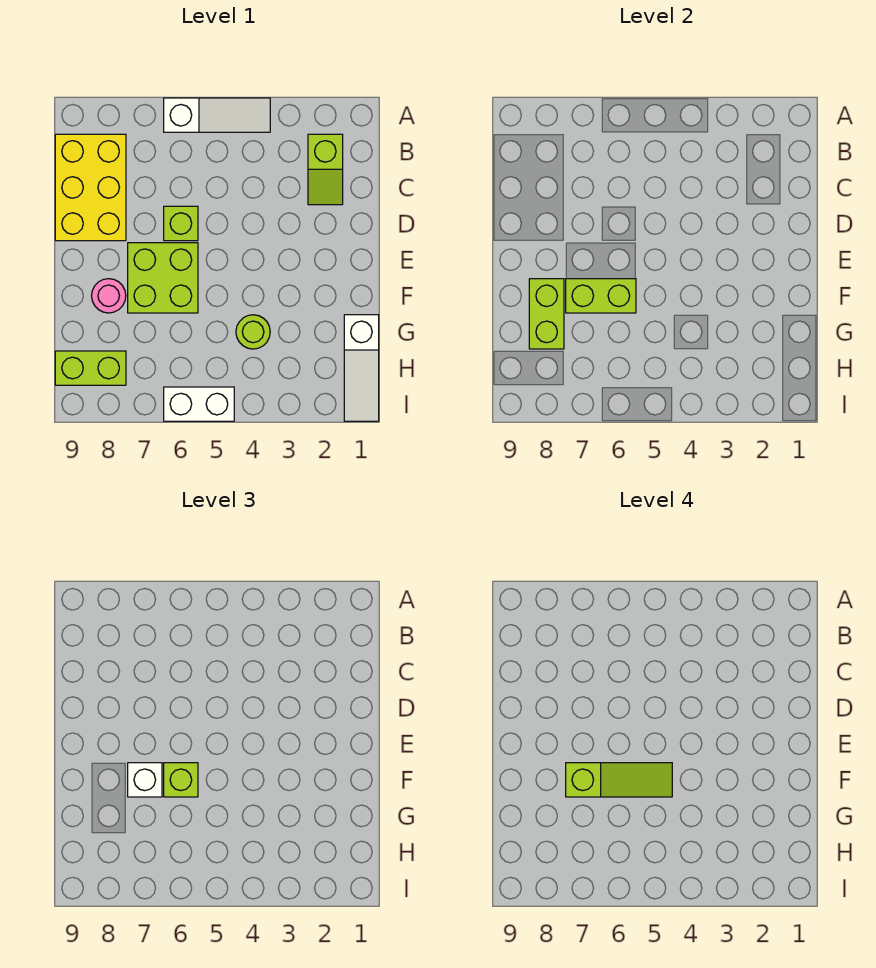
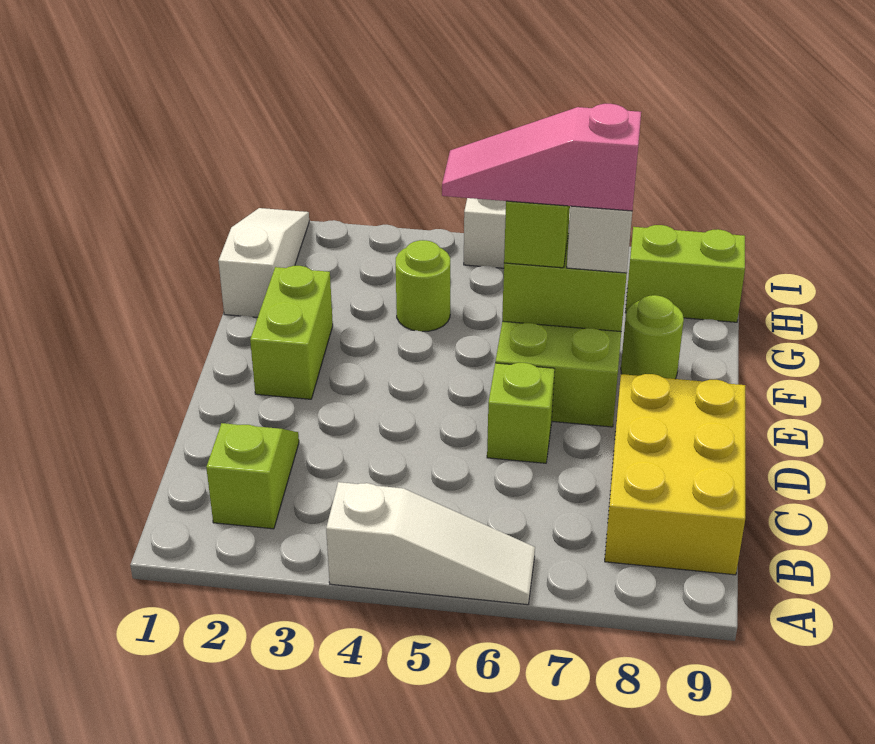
white slope A4:A6 level 1 top 6 -> white slope A4:A6 level 1 top 4
lime slope F5:F7 level 4 top 7 -> pink slope F5:F7 level 4 top 7
pink round brick F8 level 1 -> lime round brick F8 level 1
lime brick F8:G8 level 2 -> lime brick E2:F2 level 1

